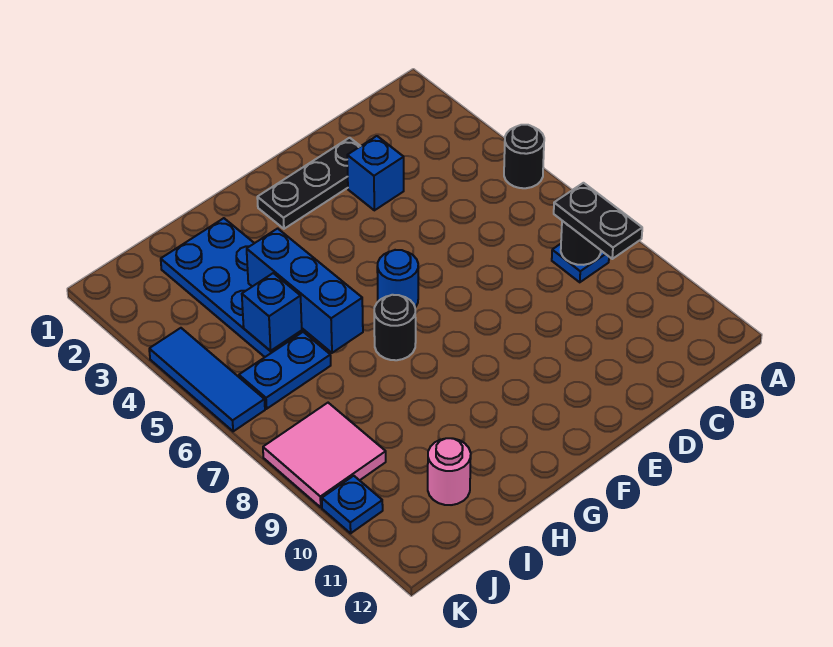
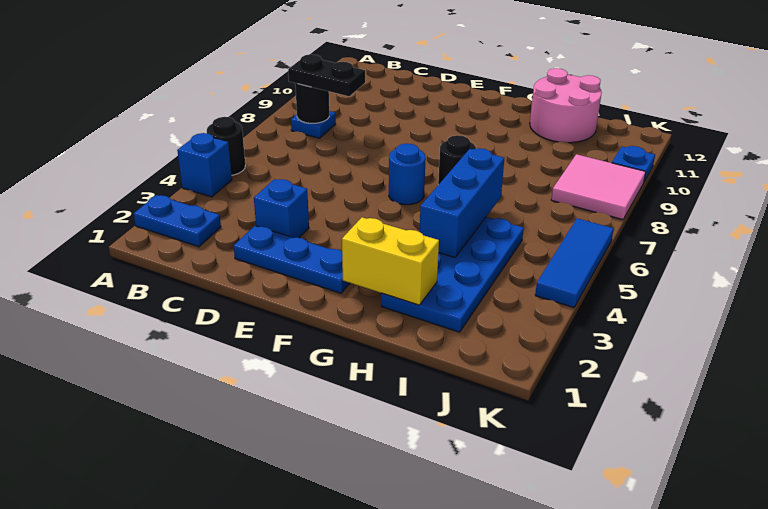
black plate B8:B9 level 3 -> black plate B8:C8 level 3
black plate D2:F2 level 1 -> blue plate D2:F2 level 1
none -> yellow brick G2:H2 level 2
blue brick I5 level 2 -> blue brick A4 level 1
blue plate I6:J6 level 1 -> blue plate A2:B2 level 1
pink round brick I11 level 1 -> pink round brick H11:I12 level 1

